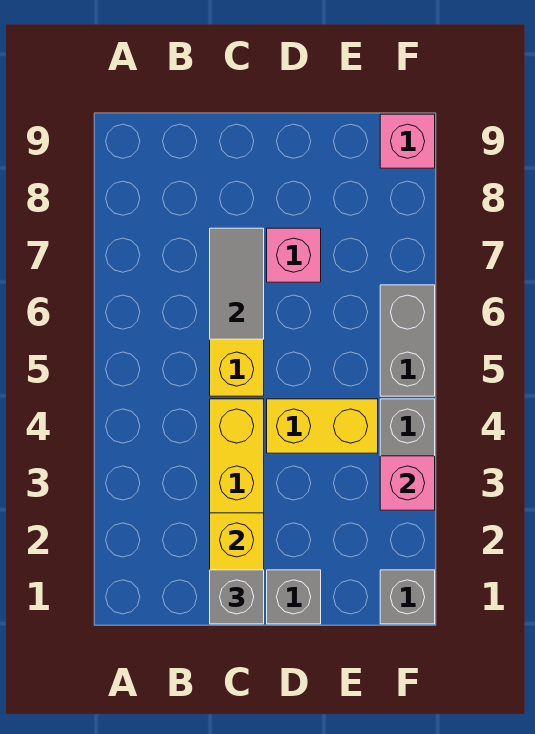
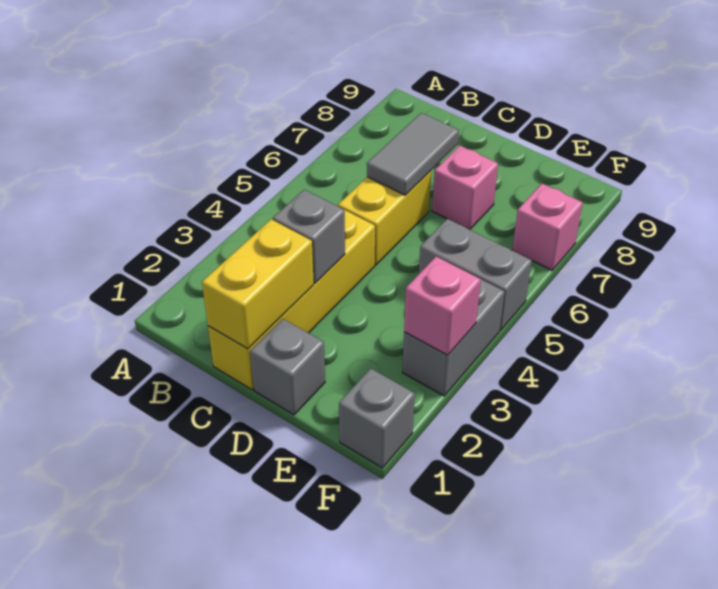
grey brick C1 level 3 -> grey brick C3 level 2
yellow brick D4:E4 level 1 -> none
grey brick F5:F6 level 1 -> grey brick E5:F5 level 1
pink brick F9 level 1 -> pink brick F7 level 1

